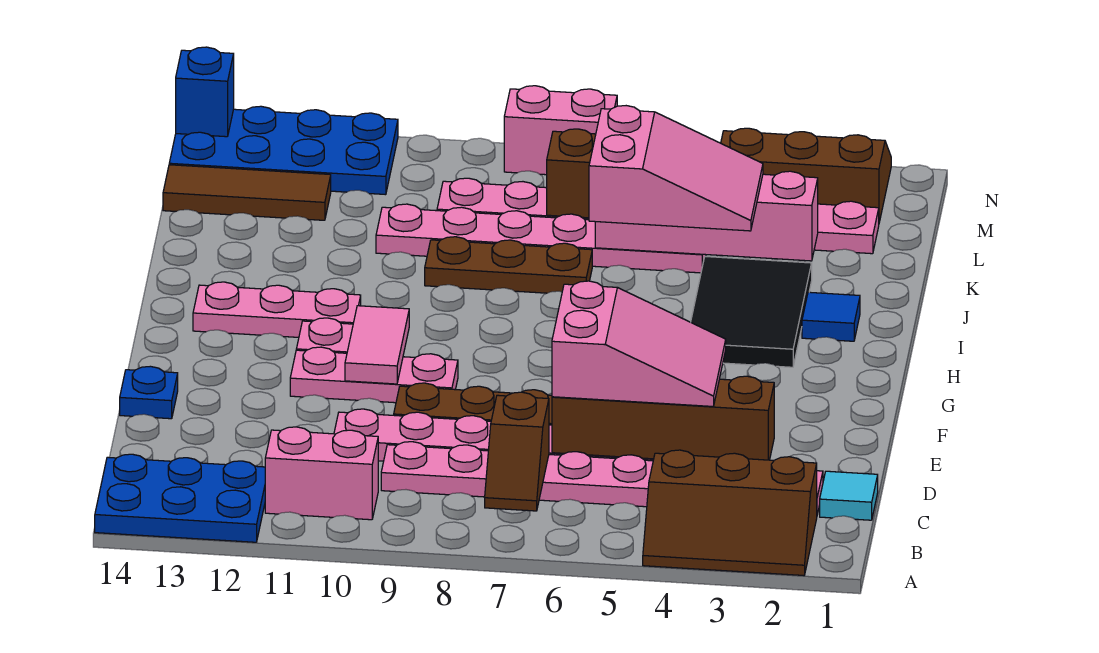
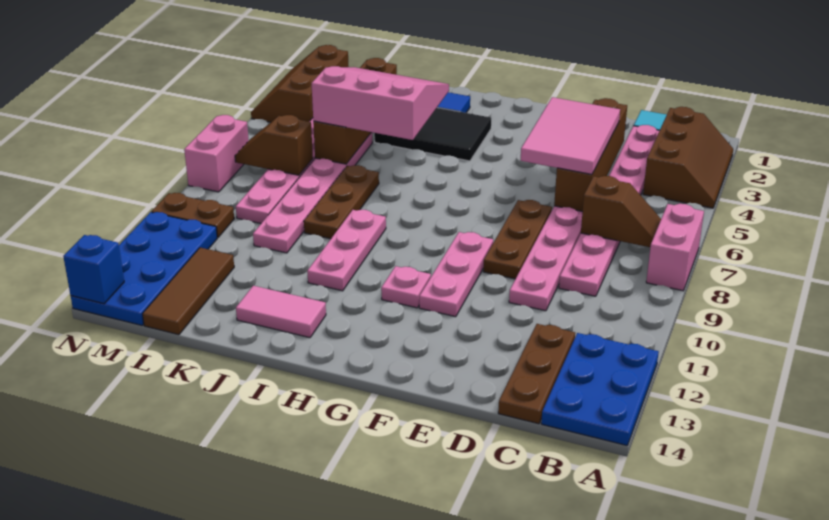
pink brick B10:B11 level 1 -> pink brick A7:A8 level 1
none -> brown plate C12:C14 level 1
pink slope D4:E6 level 3 top 6 -> pink tile D4:E6 level 3
blue plate E14 level 1 -> none
pink tile F10:G10 level 2 -> pink tile I13:J13 level 1
pink plate H11:H13 level 1 -> pink plate I9:I11 level 1
pink slope J4:K6 level 3 top 6 -> pink slope I4:K6 level 3 top 6
pink brick K3:K6 level 2 -> brown brick K3:K6 level 2
none -> brown plate M10:N10 level 1

